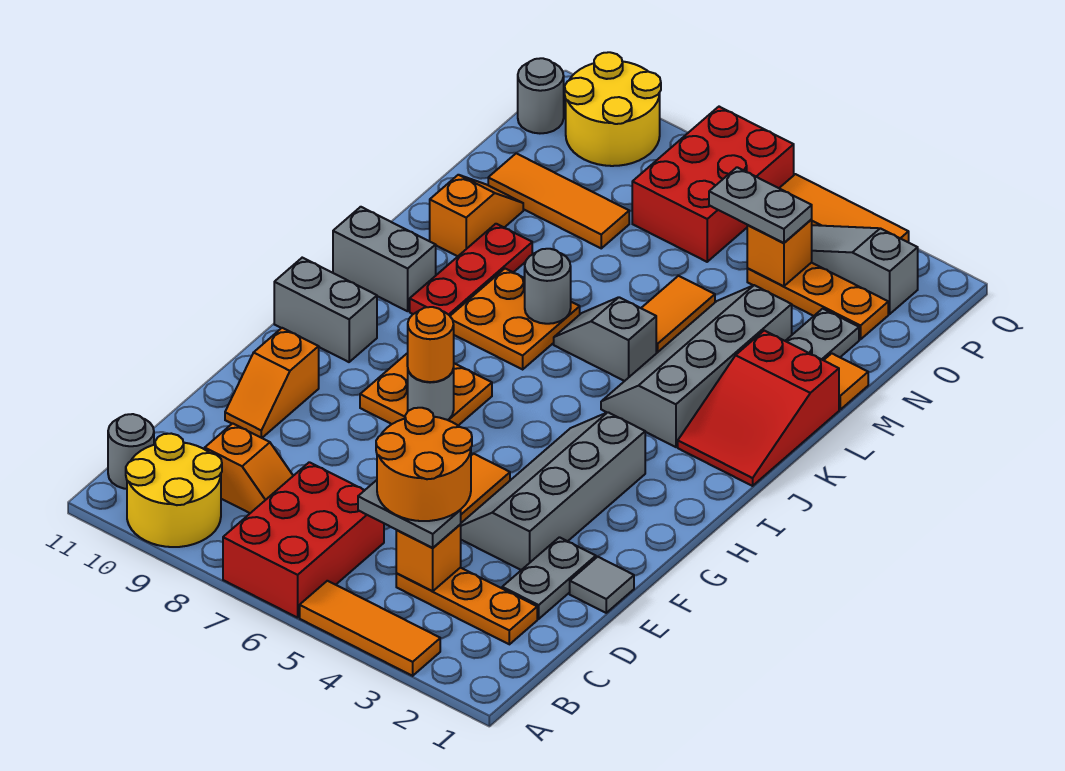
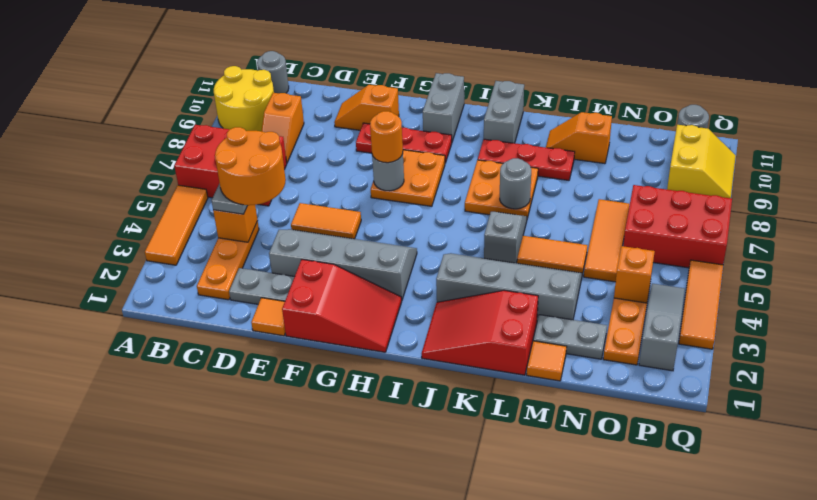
grey tile E1 level 1 -> orange tile E1 level 1
none -> red slope F1:H2 level 1 top F
none -> red plate F9:H9 level 1
orange slope L10:M10 level 1 top L -> orange slope L10:M10 level 1 top M
orange tile N8:N10 level 1 -> orange tile N5:N7 level 1
grey plate O4:O5 level 3 -> none
yellow round brick P9:Q10 level 1 -> yellow slope P9:Q10 level 1 top P

